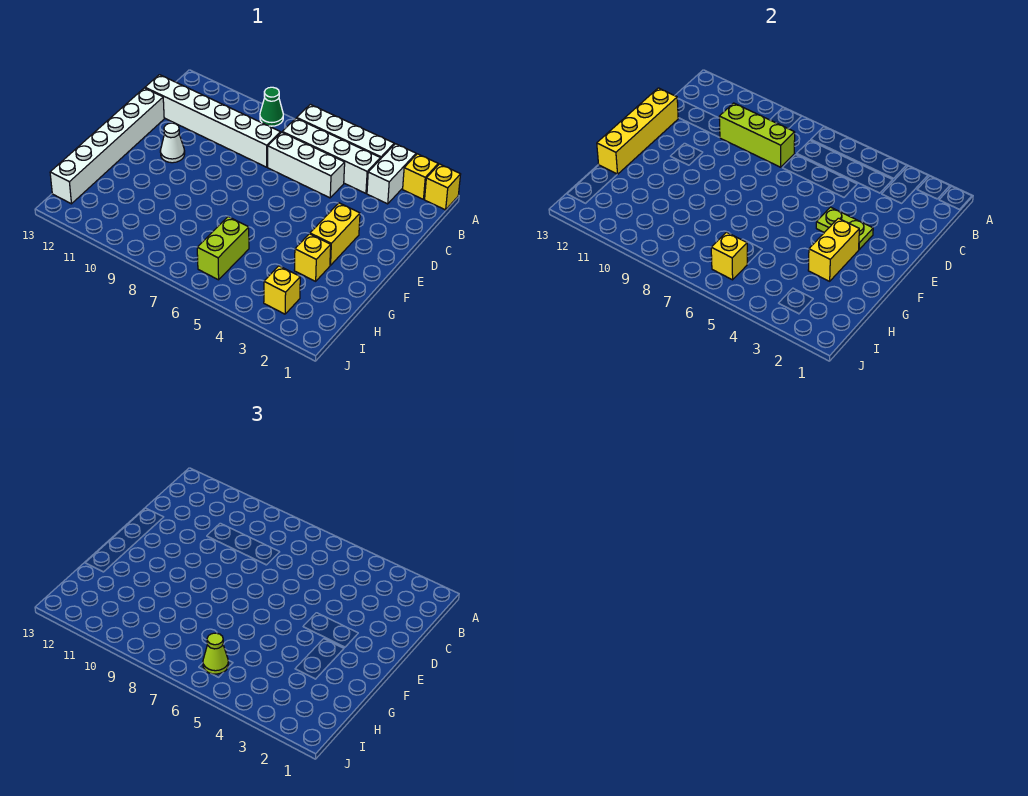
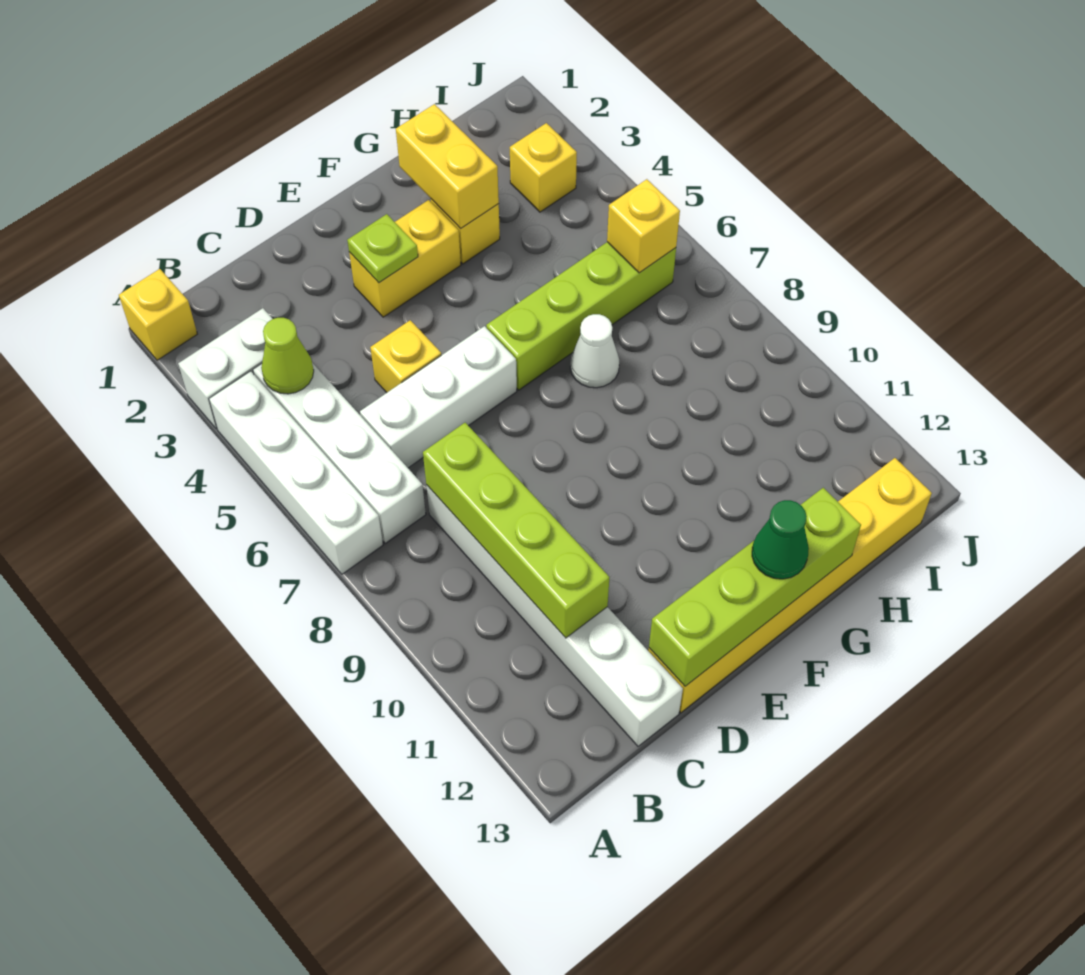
yellow brick A2 level 1 -> yellow brick D5 level 1
green cone A9 level 1 -> green cone F13 level 3
white brick C5:C7 level 1 -> white brick C6:E6 level 1
lime brick C8:C10 level 2 -> lime brick C8:C11 level 2
white brick D13:I13 level 1 -> yellow brick D13:I13 level 1
yellow brick D13:G13 level 2 -> lime brick D13:G13 level 2
lime plate E3:E4 level 2 -> lime plate E3 level 2
white cone E11 level 1 -> white cone G7 level 1
yellow brick F3:G3 level 2 -> yellow brick G2:G3 level 2
lime brick H6:I6 level 1 -> lime brick F6:I6 level 1
lime cone I6 level 3 -> lime cone B4 level 2

